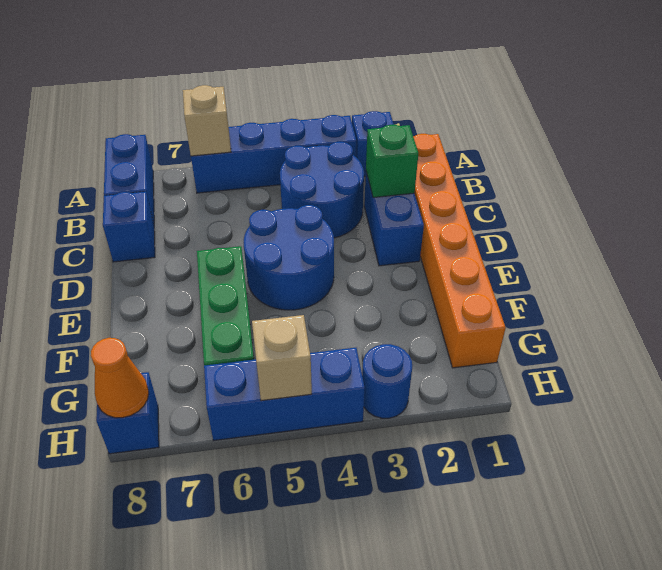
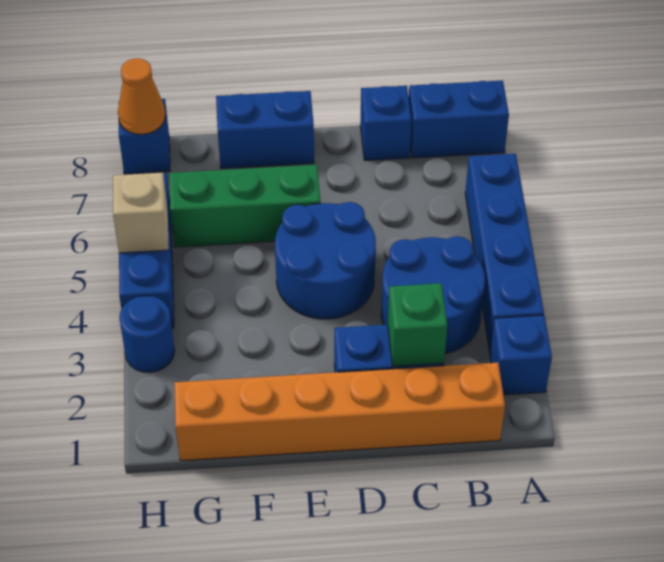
tan brick A6 level 2 -> none
none -> blue brick E8:F8 level 1

